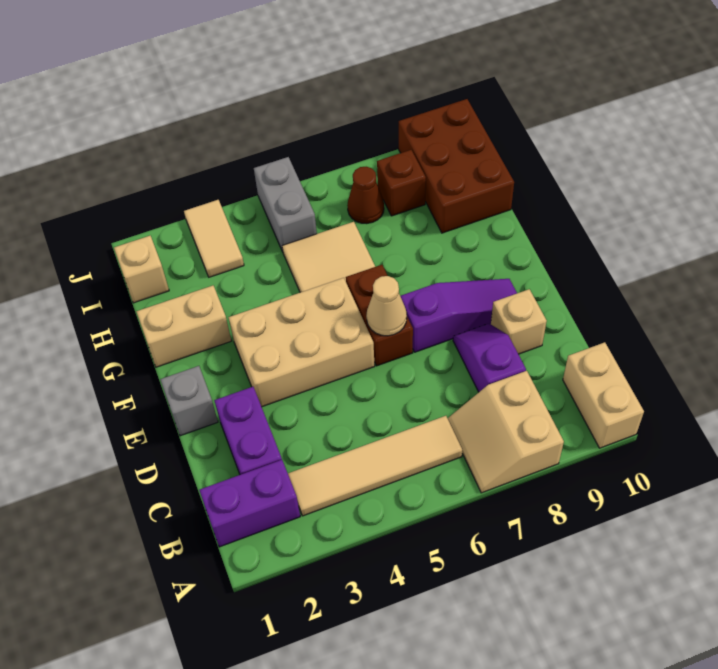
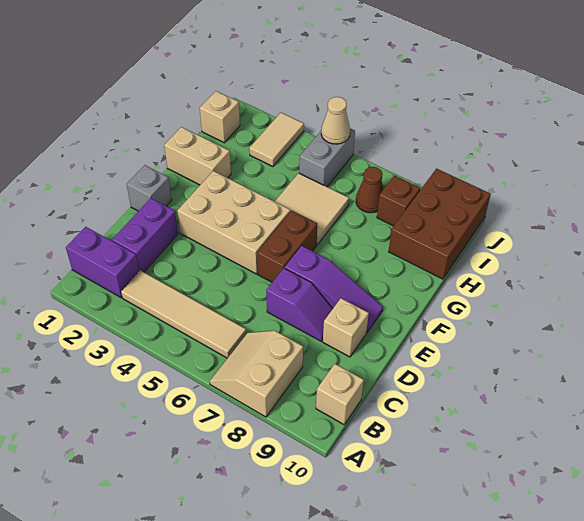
tan brick A10:B10 level 1 -> tan brick B10 level 1
purple slope C8:D8 level 1 top C -> purple slope D7:D8 level 1 top 7
tan cone E6 level 2 -> tan cone J5 level 2

